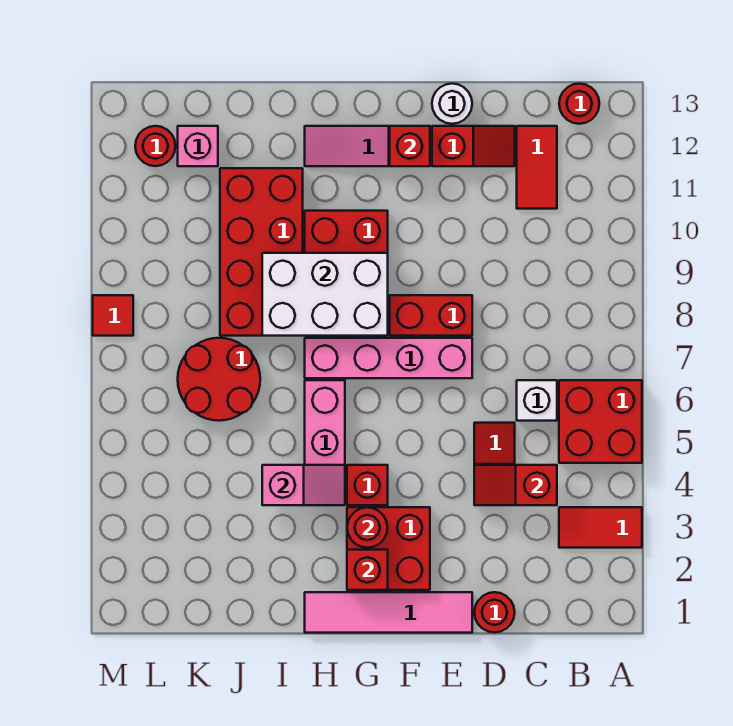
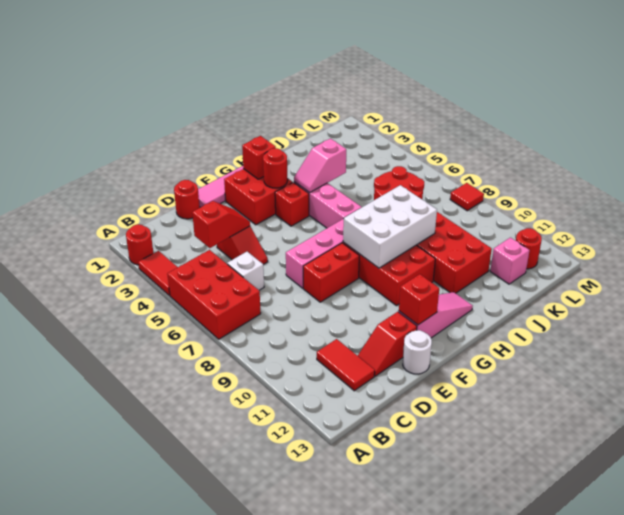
red tile A3:B3 level 1 -> red tile A3:A4 level 1
red brick A5:B6 level 1 -> red brick A5:B7 level 1
red round brick B13 level 1 -> red round brick A2 level 1

